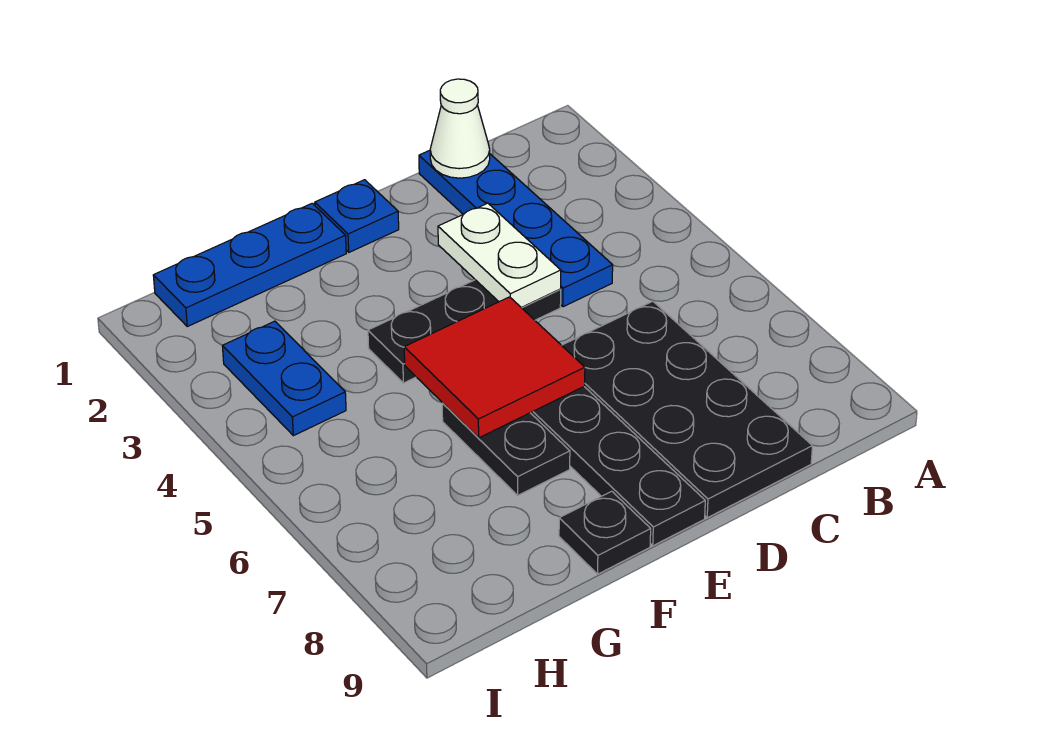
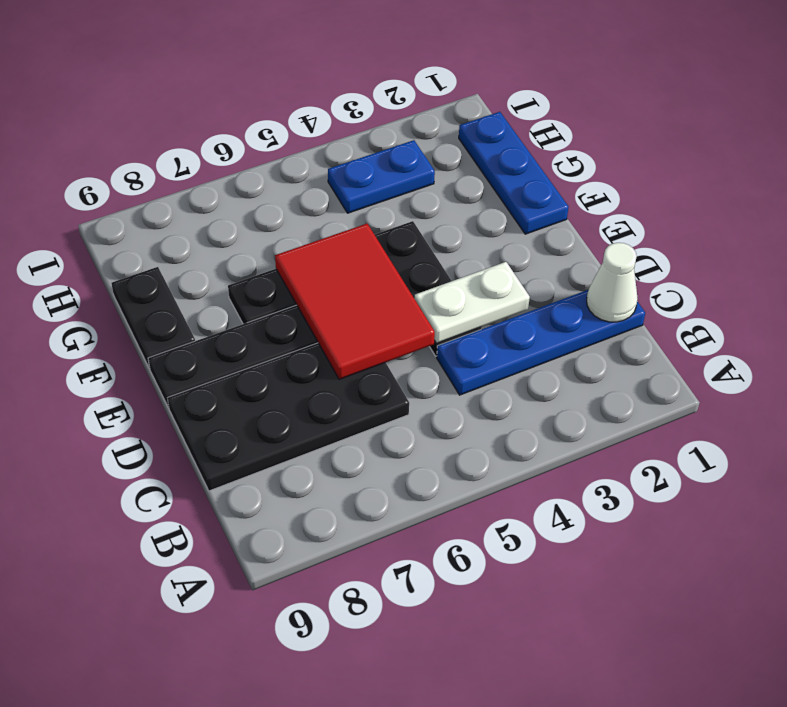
blue plate E1 level 1 -> none
red tile E5:F6 level 2 -> red tile D5:F6 level 2
black plate F9 level 1 -> black plate F9:G9 level 1

